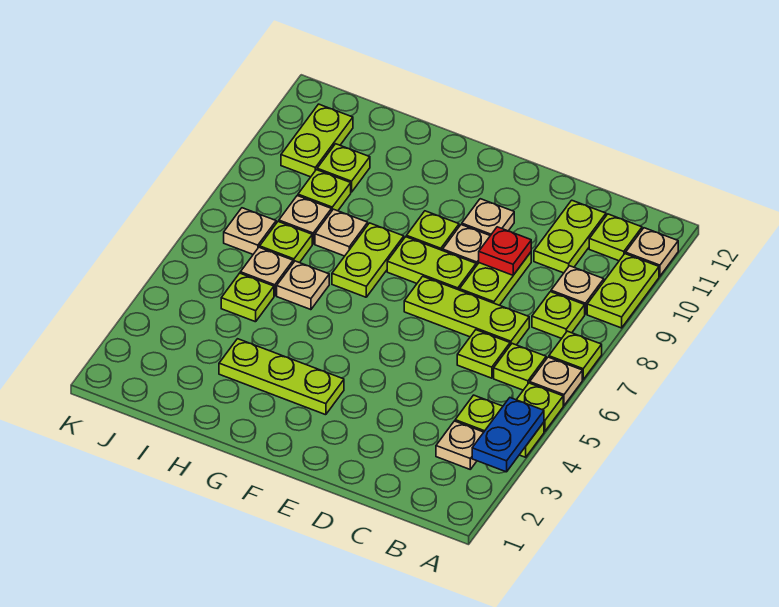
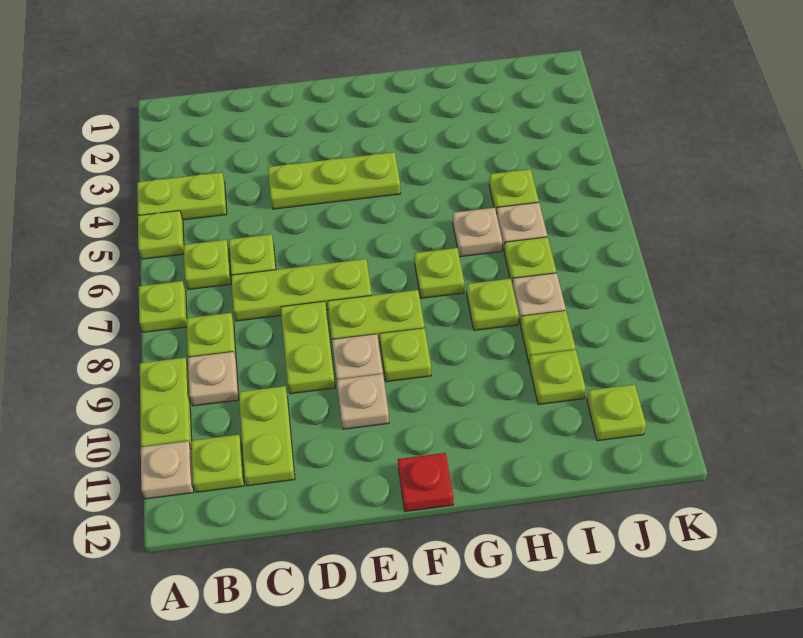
blue plate A3:A4 level 2 -> none
tan plate A6 level 1 -> none
tan plate B3 level 1 -> none
red plate D9 level 2 -> red plate F12 level 1
lime plate F3:H3 level 1 -> lime plate D4:F4 level 1
lime plate G7:G8 level 1 -> lime plate G7 level 1
tan plate H8 level 1 -> lime plate H8 level 1
tan plate J7 level 1 -> none
lime plate J10:J11 level 1 -> lime plate J11 level 1

